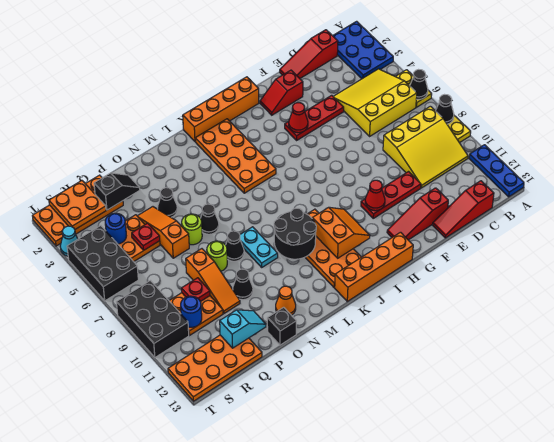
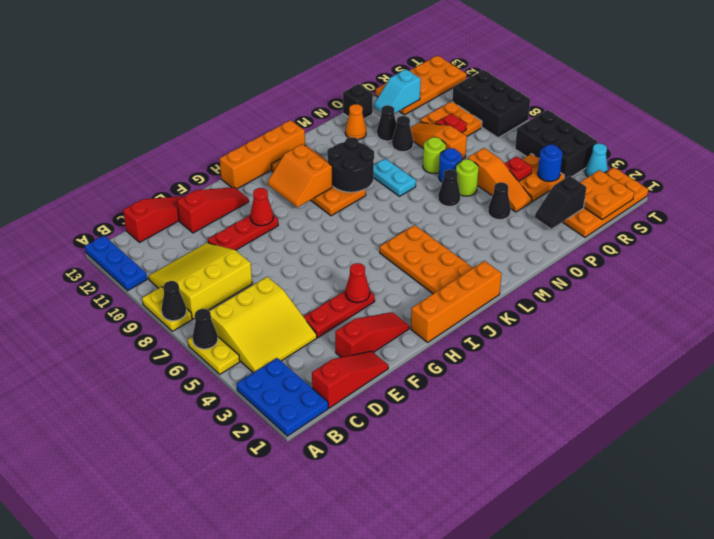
red slope F2:G2 level 1 top F -> red slope E2:G2 level 1 top E
black cone N8 level 1 -> black cone O11 level 1
blue round brick R10 level 2 -> blue round brick O7 level 1

